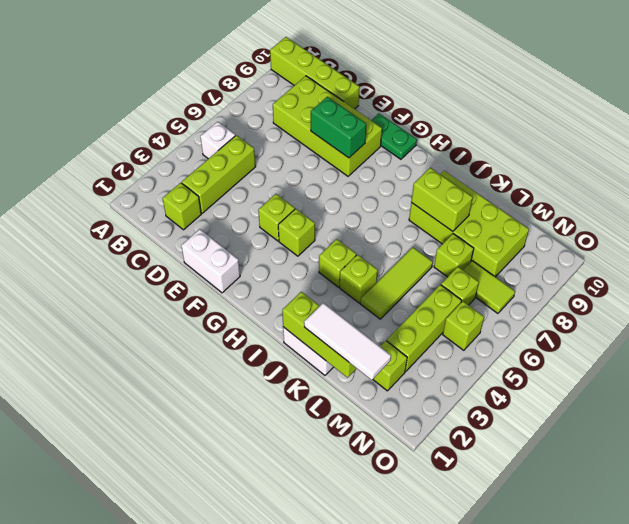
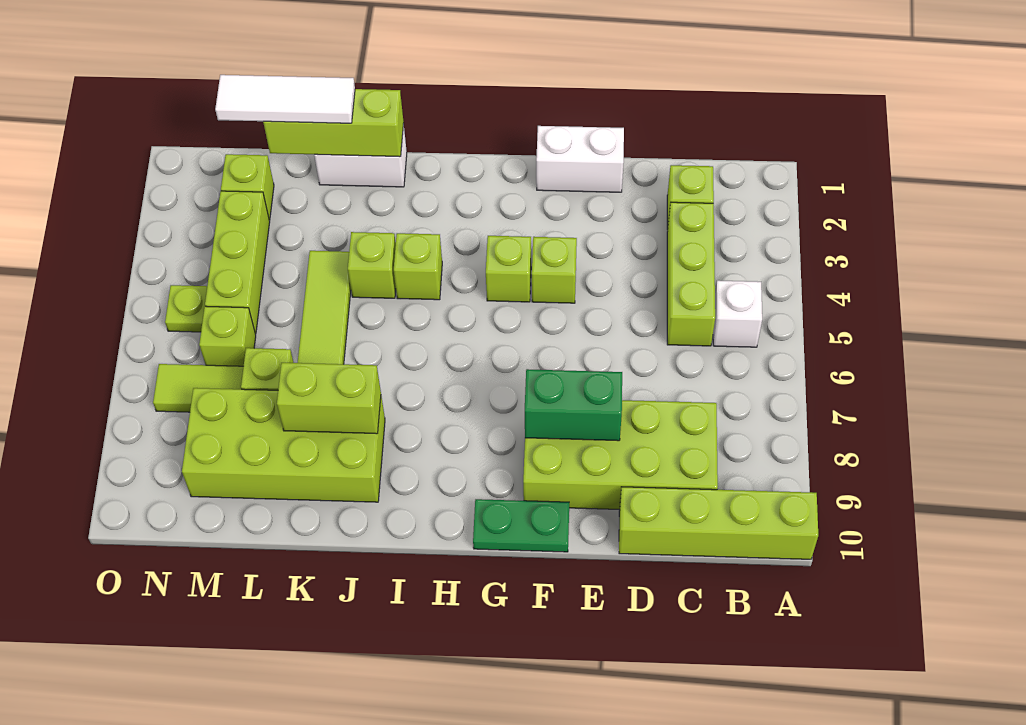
lime brick N5 level 1 -> lime plate N5 level 1

